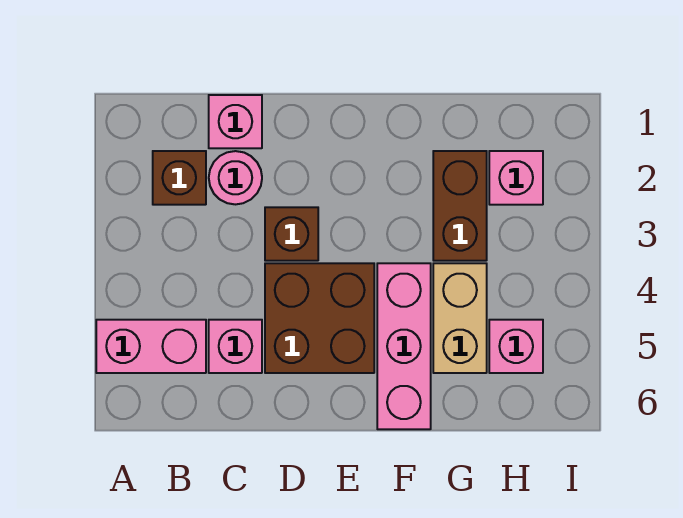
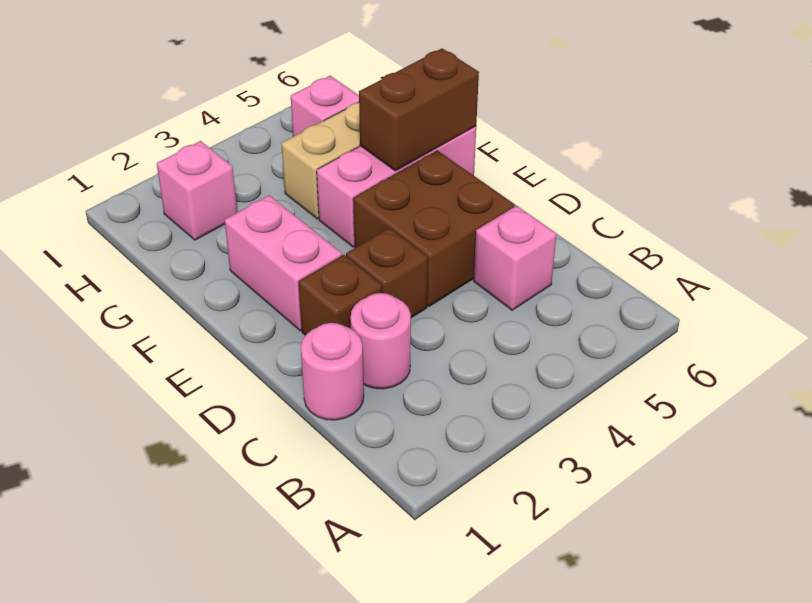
pink brick A5:B5 level 1 -> pink brick E2:F2 level 1
brown brick B2 level 1 -> brown brick D2 level 1
pink brick C1 level 1 -> pink round brick C1 level 1
brown brick G2:G3 level 1 -> brown brick F5:F6 level 2

